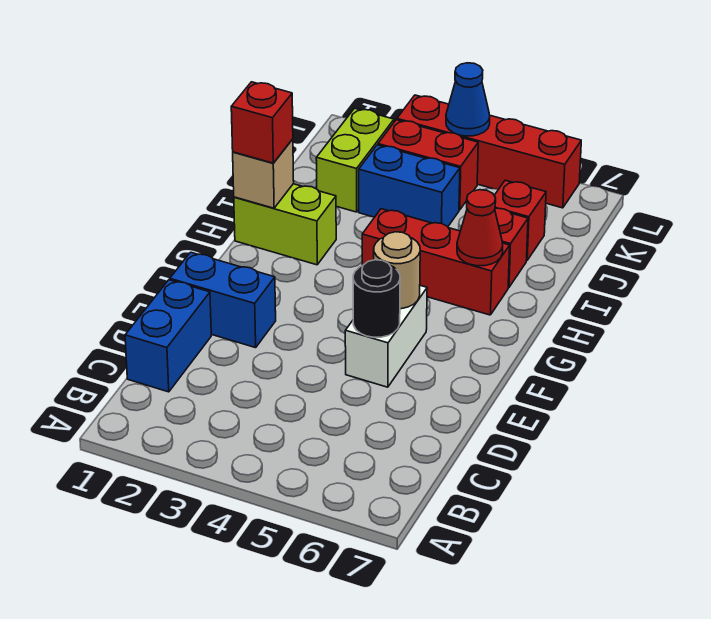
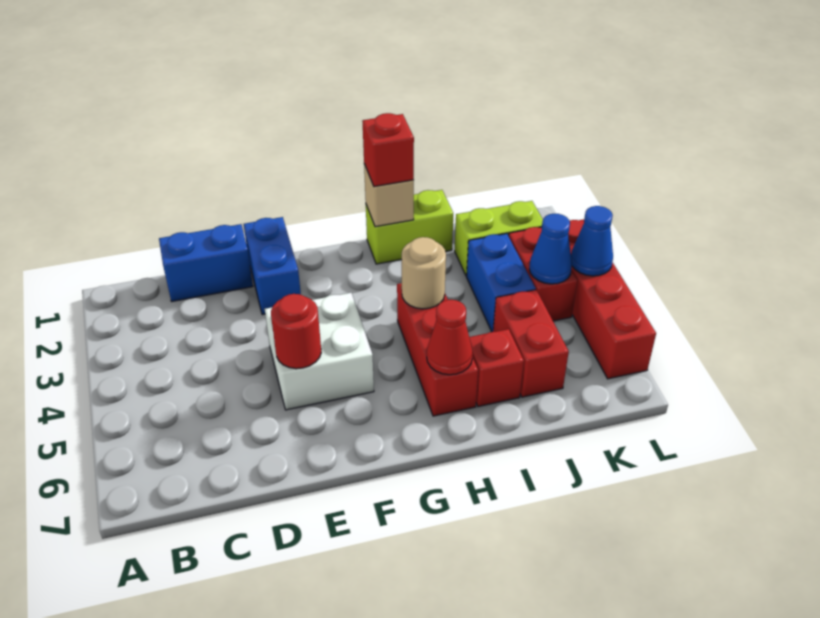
white brick E5:F5 level 1 -> white brick E4:F5 level 1
black round brick E5 level 2 -> red round brick E5 level 2
tan round brick F5 level 2 -> tan round brick H4 level 2
lime brick H1:H2 level 1 -> lime brick H1:I1 level 1
red brick J6 level 1 -> red brick J5:J6 level 1
none -> blue cone K4 level 2

